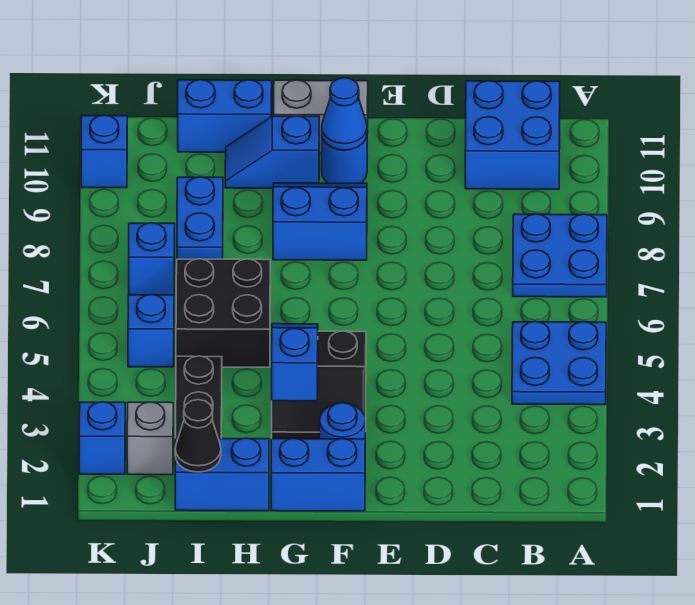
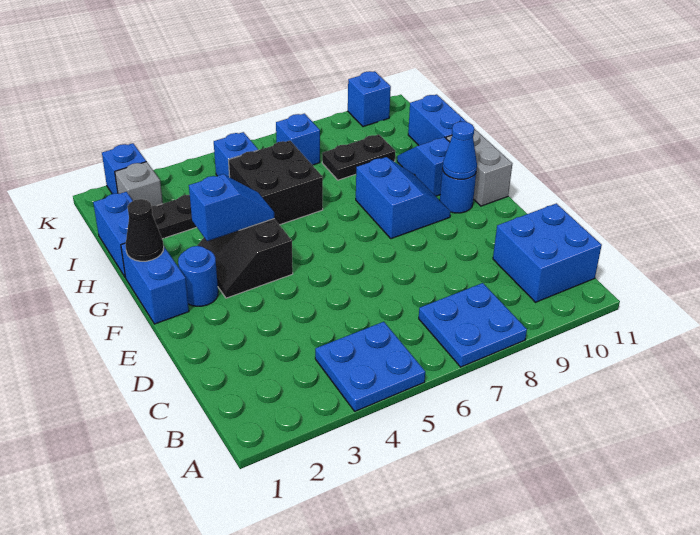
black cone I1 level 2 -> black cone G1 level 2
blue plate I8:I9 level 1 -> black plate I8:I9 level 1

